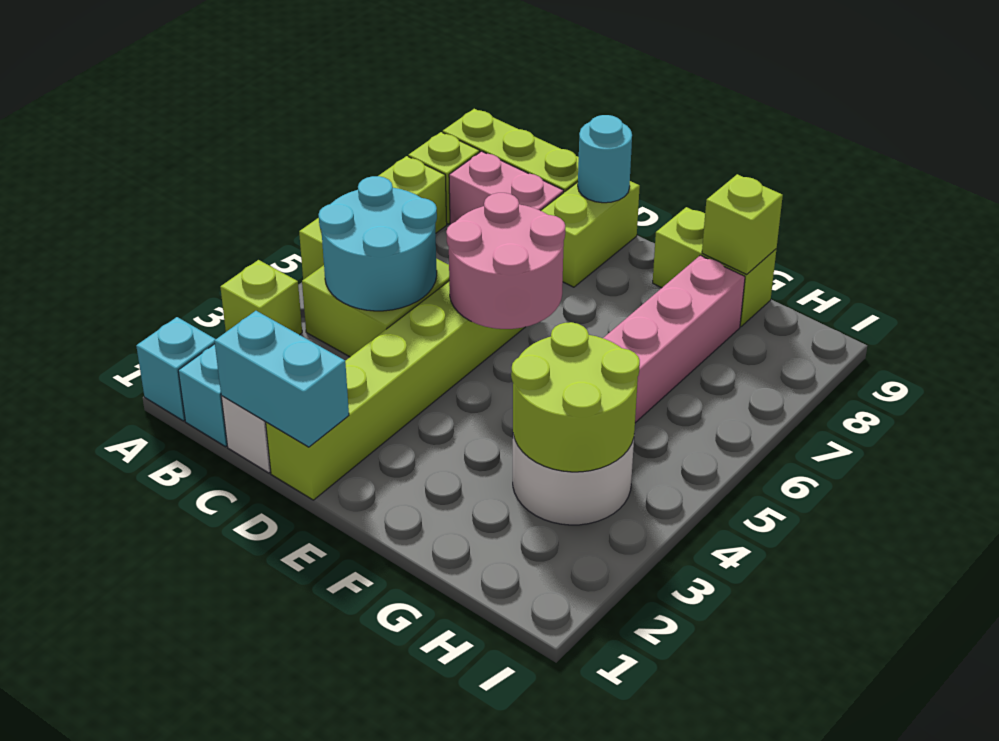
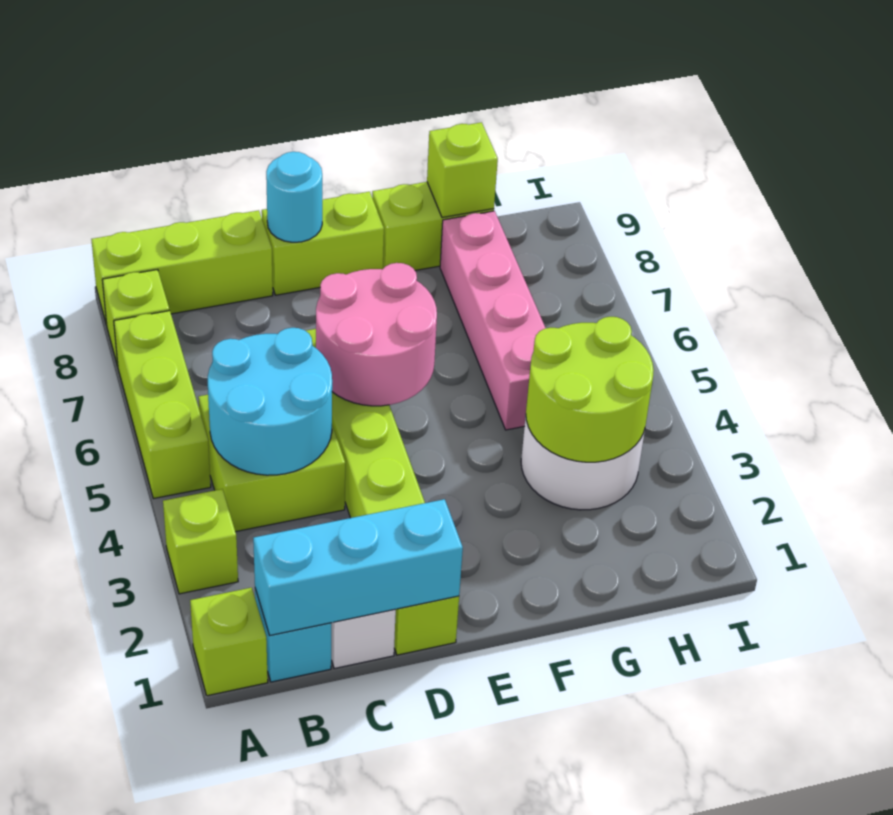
cyan brick A1 level 1 -> lime brick A1 level 1
pink brick B8:C8 level 1 -> none
cyan brick C1:D1 level 2 -> cyan brick B1:D1 level 2
lime brick D8:D9 level 1 -> lime brick D9:E9 level 1

